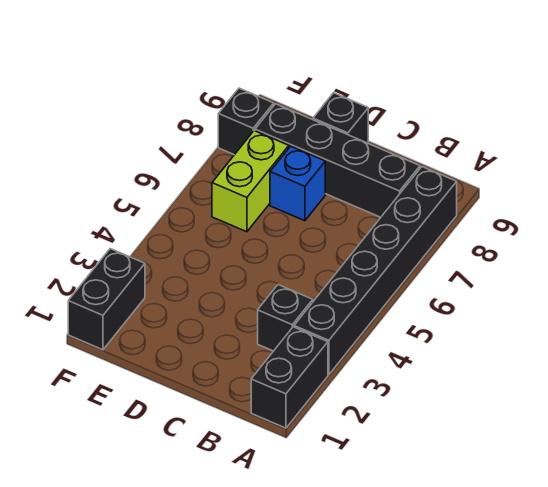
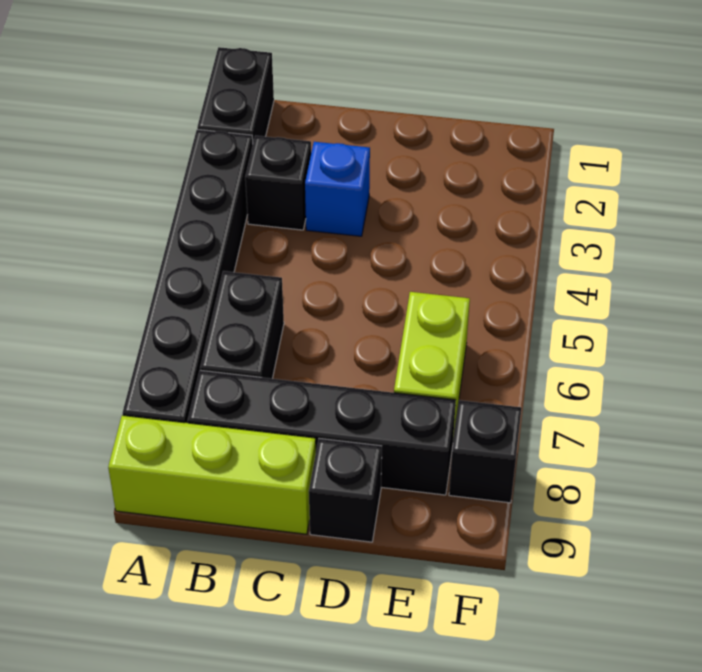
none -> lime brick A9:C9 level 1
blue brick D7 level 1 -> blue brick C3 level 1
black brick F1:F2 level 1 -> black brick B6:B7 level 1

